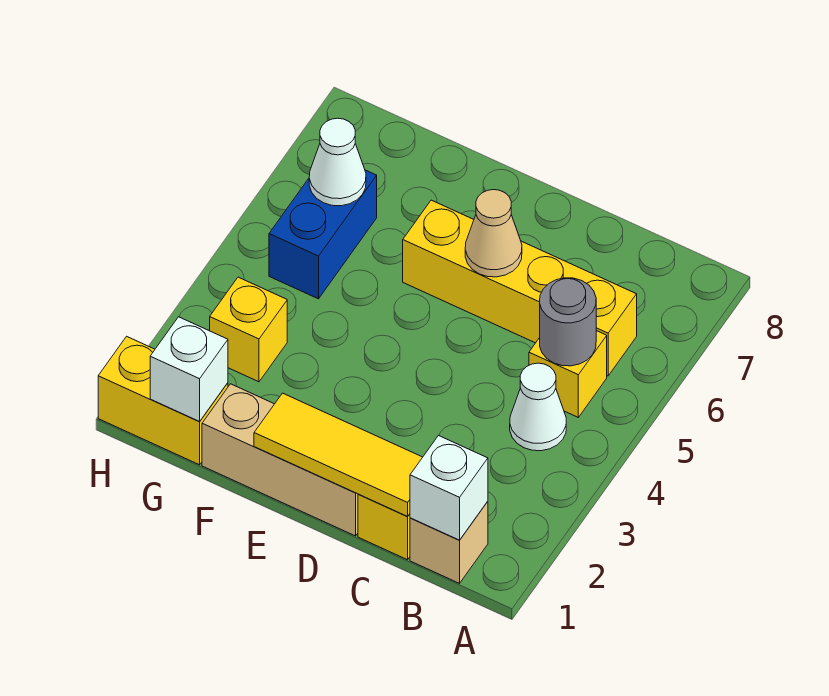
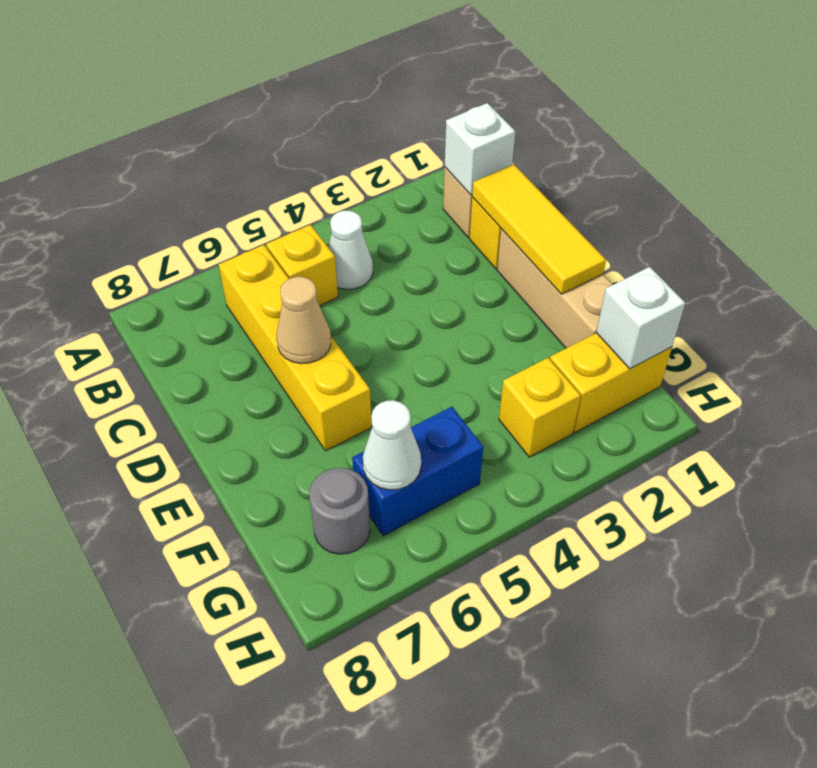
grey round brick B5 level 2 -> grey round brick G7 level 1
yellow brick G1:H1 level 1 -> yellow brick G1:G2 level 1

